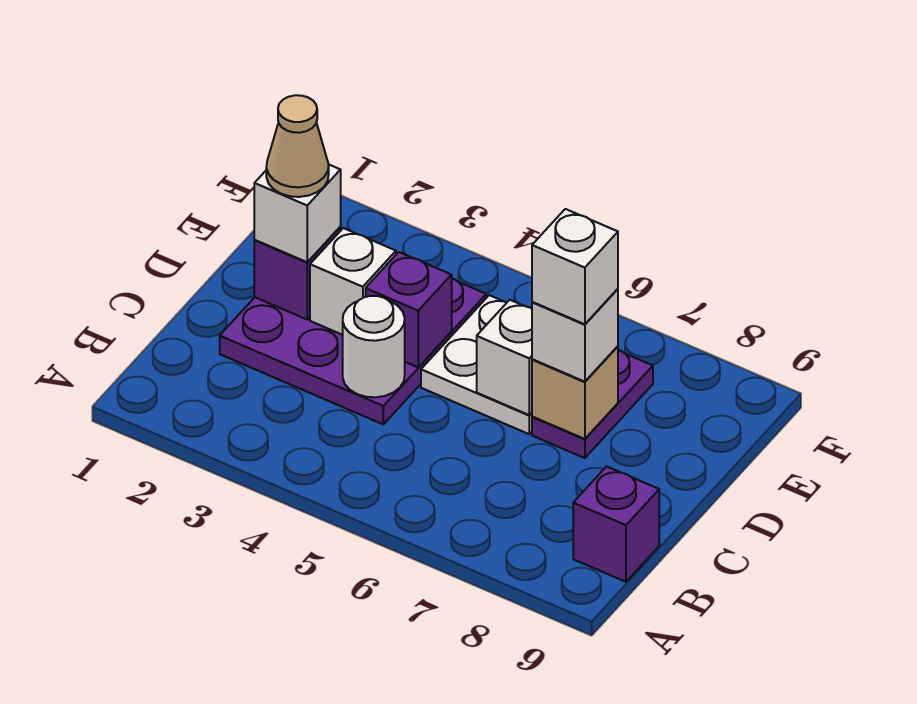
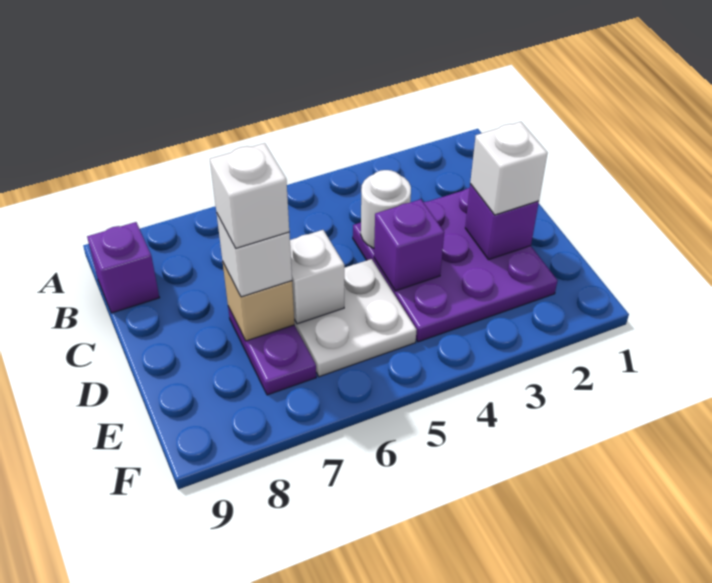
tan cone D2 level 4 -> none
white brick D3 level 2 -> none

